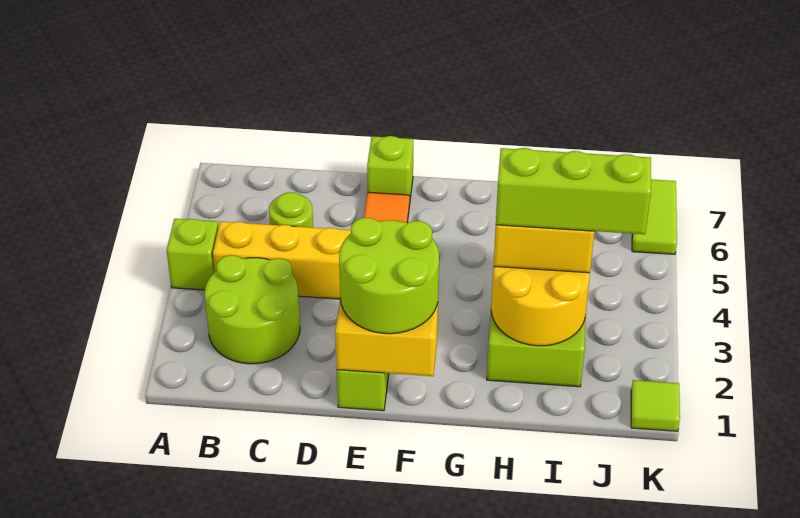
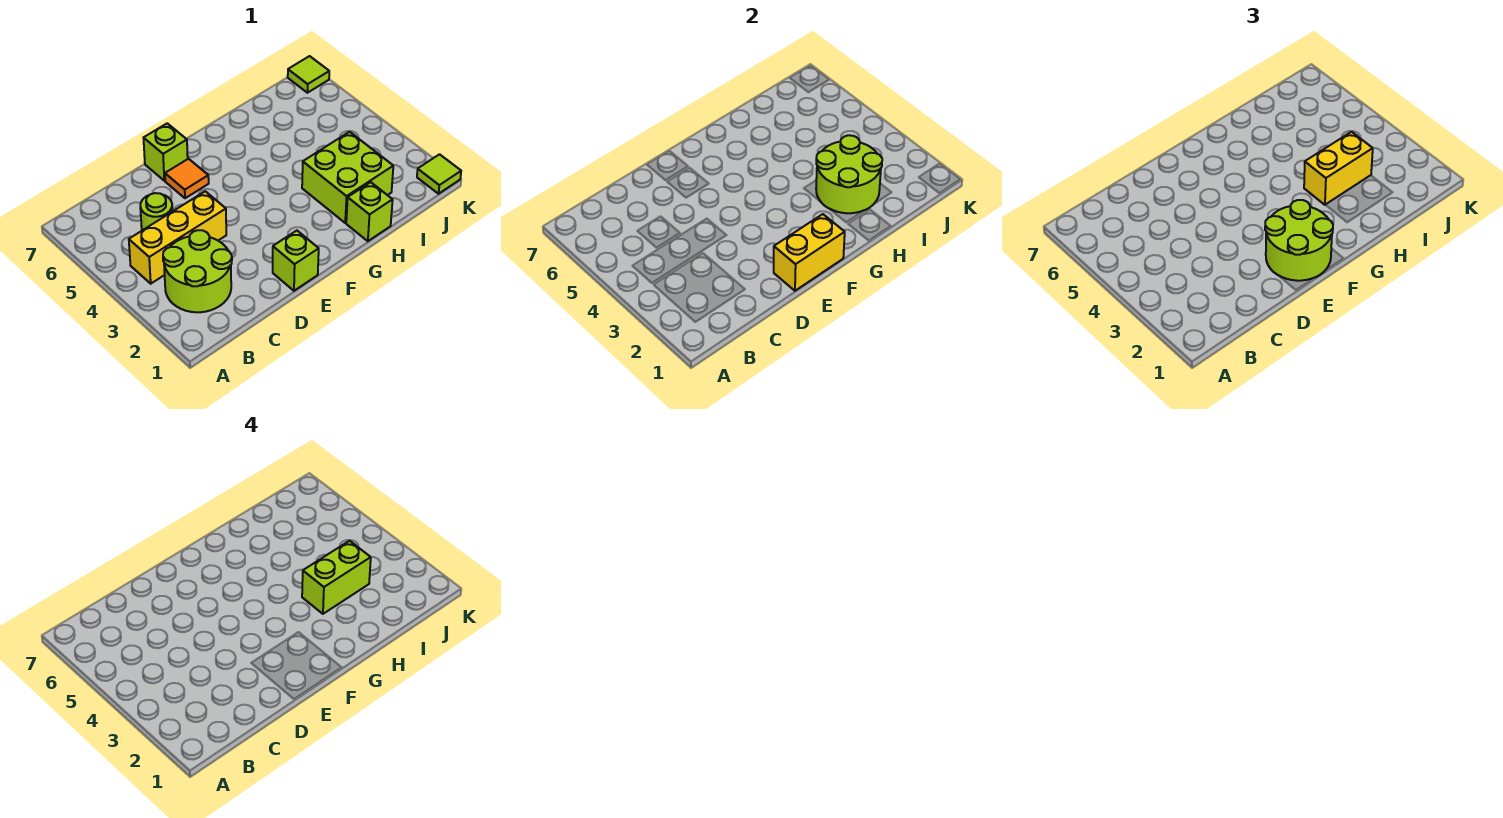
lime brick A4 level 1 -> lime brick H1 level 1
yellow round brick H2:I3 level 2 -> lime round brick H2:I3 level 2
lime brick H3:J3 level 4 -> lime brick H3:I3 level 4
lime tile K6:K7 level 1 -> lime tile K7 level 1

